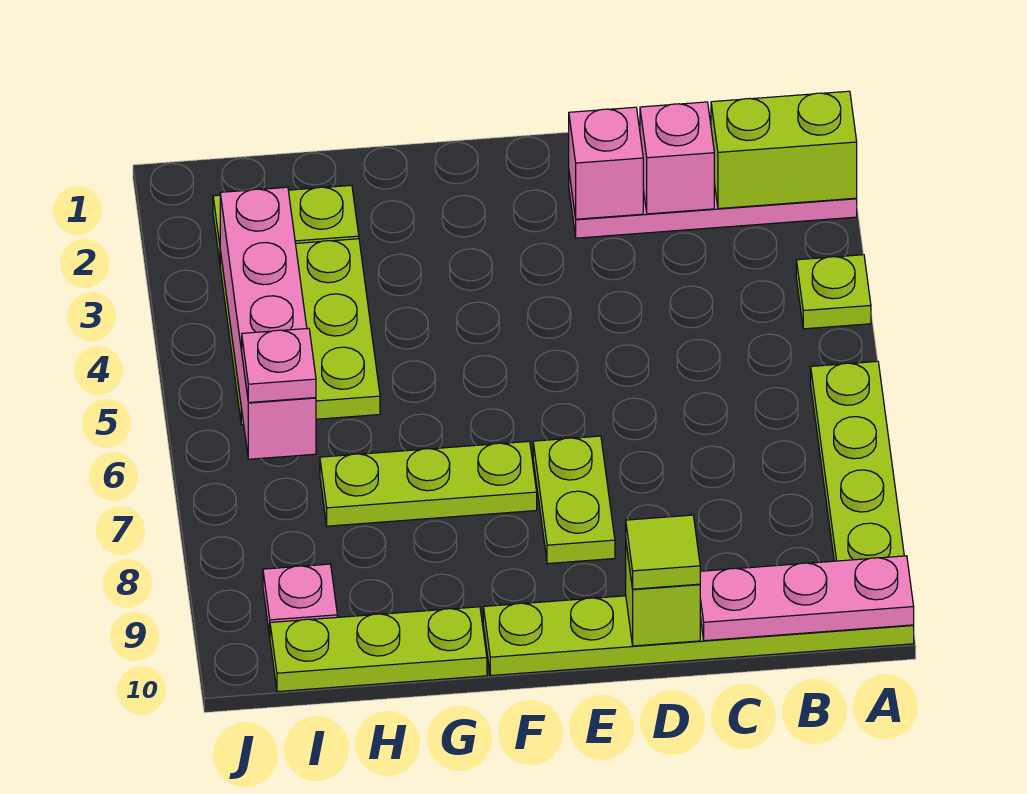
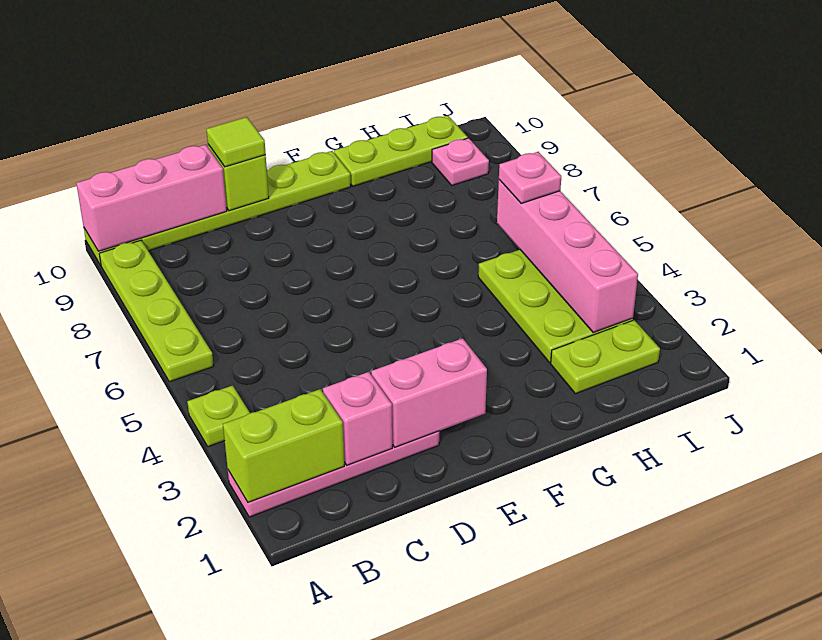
pink plate A10:C10 level 2 -> pink brick A10:C10 level 2
pink brick D2 level 2 -> pink brick D2:E2 level 2
lime plate E7:E8 level 1 -> none
lime plate F7:H7 level 1 -> none

